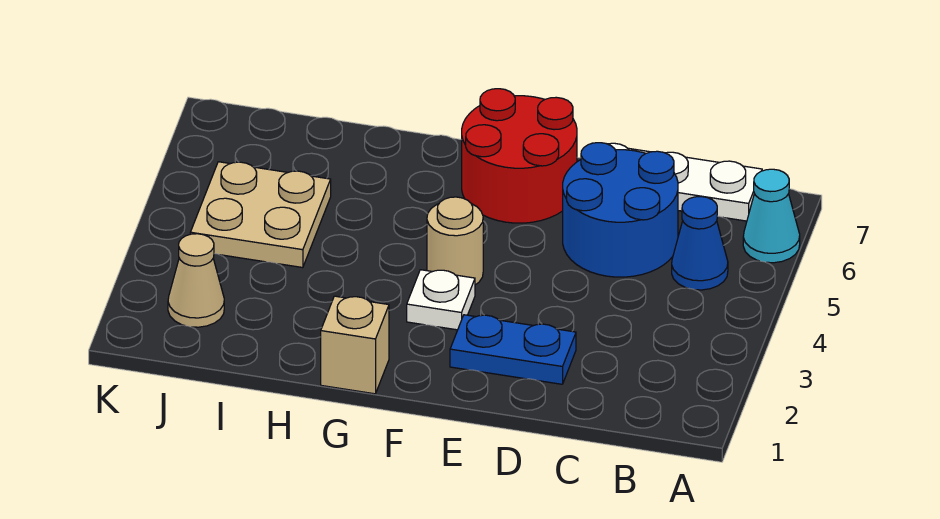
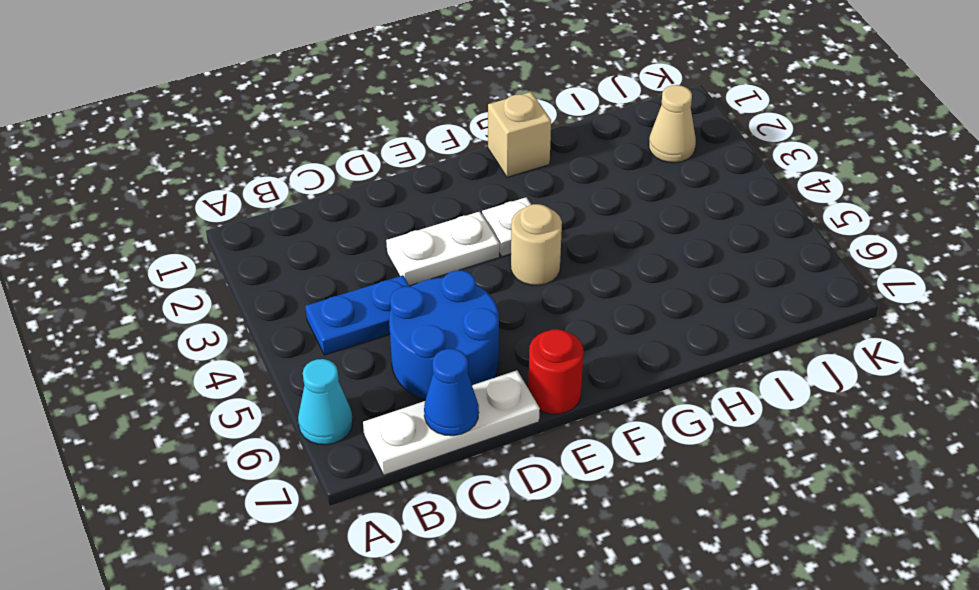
blue cone B5 level 1 -> blue cone C7 level 2
blue plate D2:E2 level 1 -> blue plate B4:C4 level 1
none -> white plate D3:E3 level 1
red round brick E6:F7 level 1 -> red round brick E7 level 1
tan plate I4:J5 level 1 -> none

